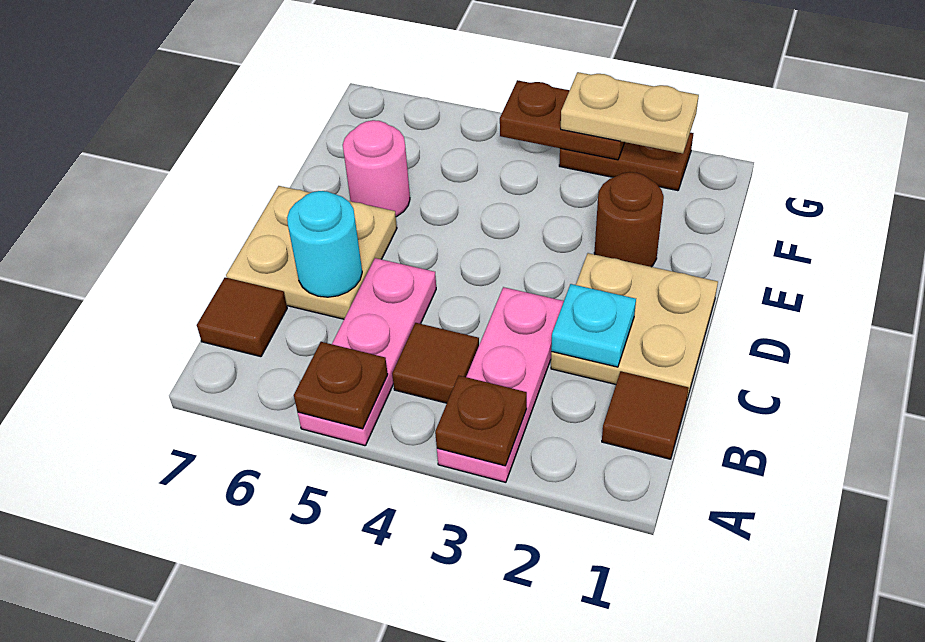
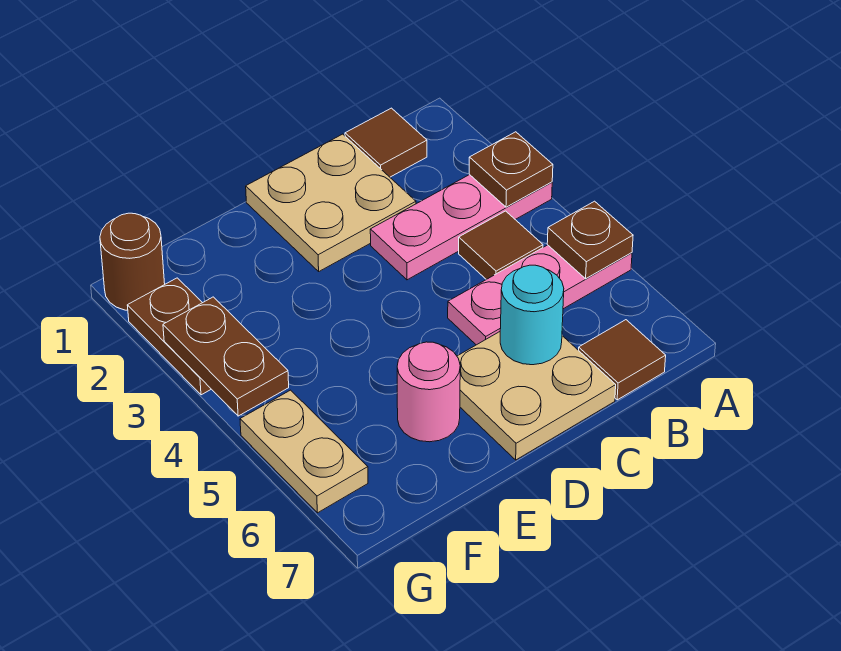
cyan plate C2 level 2 -> none
brown round brick E2 level 1 -> brown round brick G1 level 1
tan plate G2:G3 level 3 -> tan plate G5:G6 level 1

